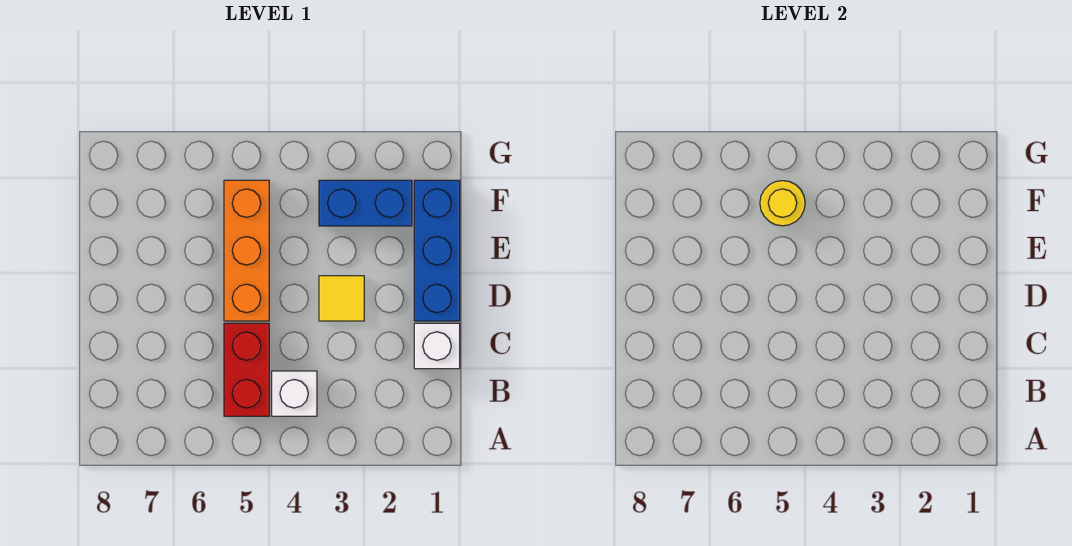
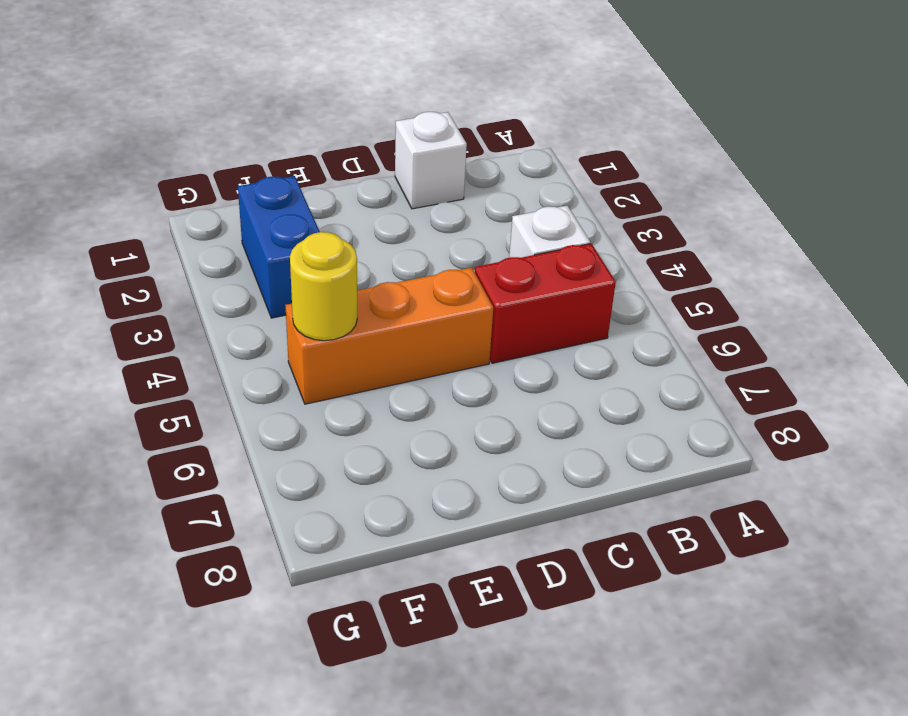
blue brick D1:F1 level 1 -> none
yellow tile D3 level 1 -> none

